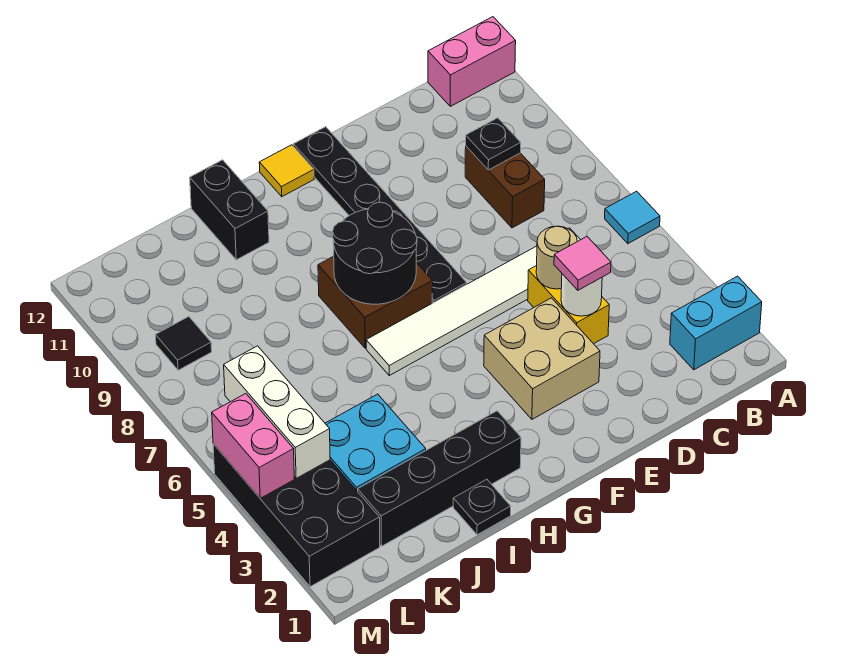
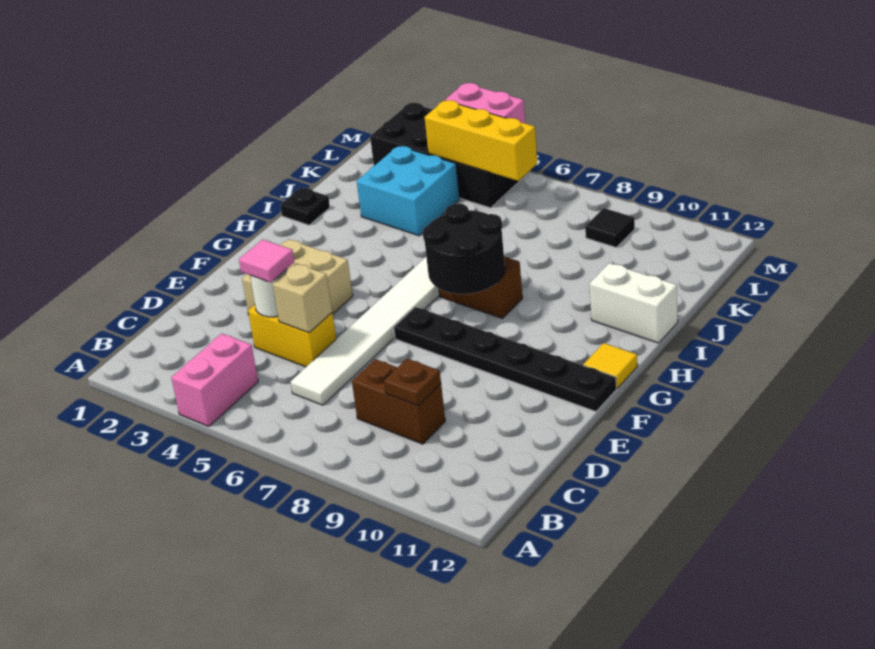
cyan brick A2:B2 level 1 -> none
cyan tile A6 level 1 -> none
pink brick A12:B12 level 1 -> pink brick A4:B4 level 1
black plate C9 level 2 -> brown plate C9 level 2
tan round brick D5 level 2 -> tan brick D5 level 2
brown brick G7:H8 level 1 -> brown brick H7:H8 level 1
black brick H2:K2 level 1 -> none
black brick I11:I12 level 1 -> white brick I11:I12 level 1
white brick L4:L6 level 2 -> yellow brick L4:L6 level 2

